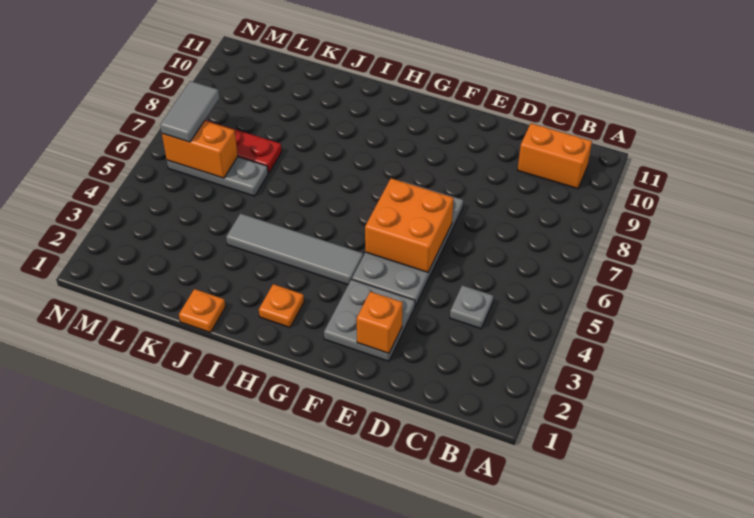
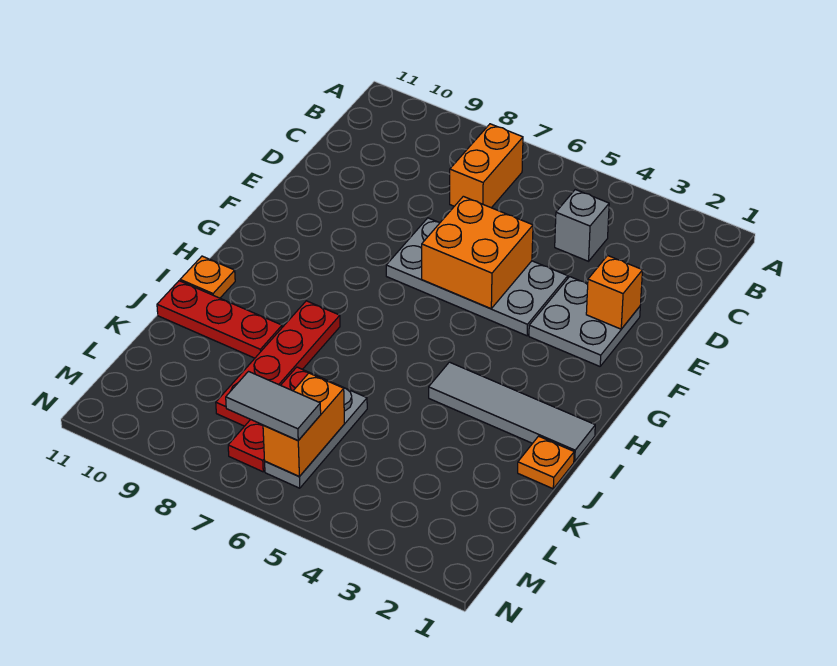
orange brick B10:C10 level 1 -> orange brick B7:C7 level 1
grey plate C4 level 1 -> grey brick C4 level 1
grey tile G4:J4 level 1 -> grey tile I1:I4 level 1
orange plate H2 level 1 -> orange plate I11 level 1
none -> red plate I8:L8 level 1
none -> red plate J9:J11 level 1

